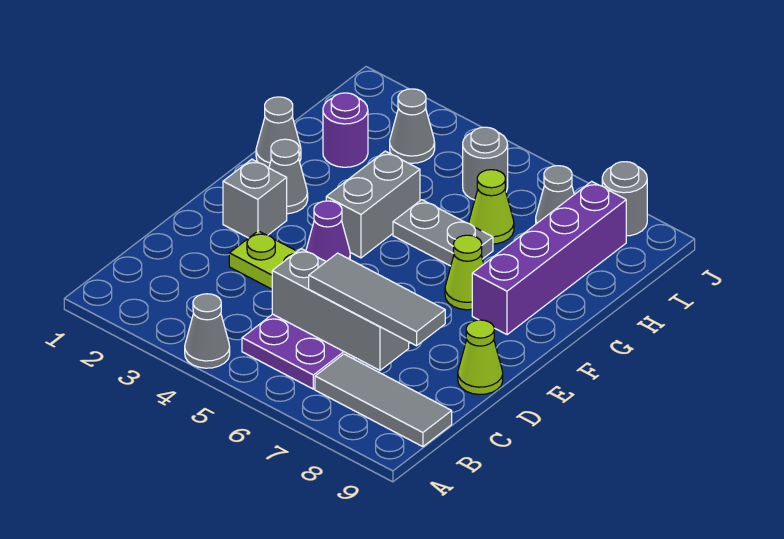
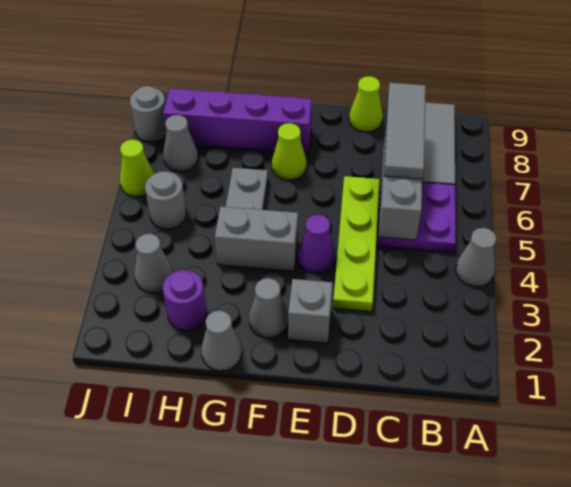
lime cone H6 level 1 -> lime cone J6 level 1

